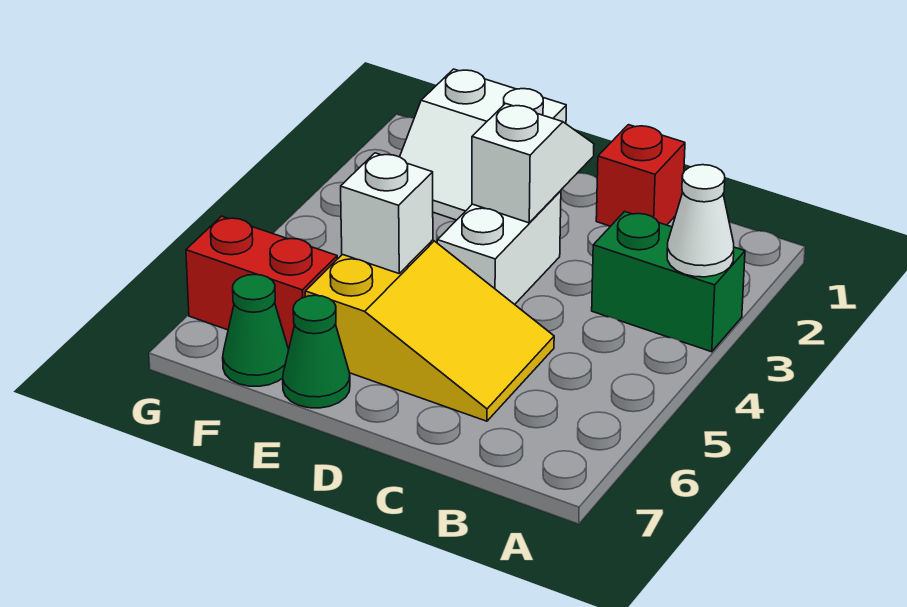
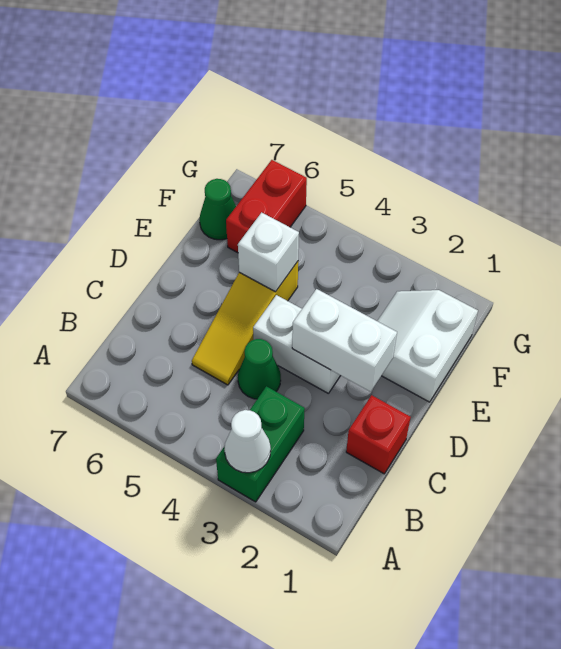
yellow slope C5:E6 level 1 top E -> yellow slope C5:E5 level 1 top E
white slope D2:D3 level 2 top 3 -> white brick D2:D3 level 2
green cone E7 level 1 -> green cone C4 level 1

